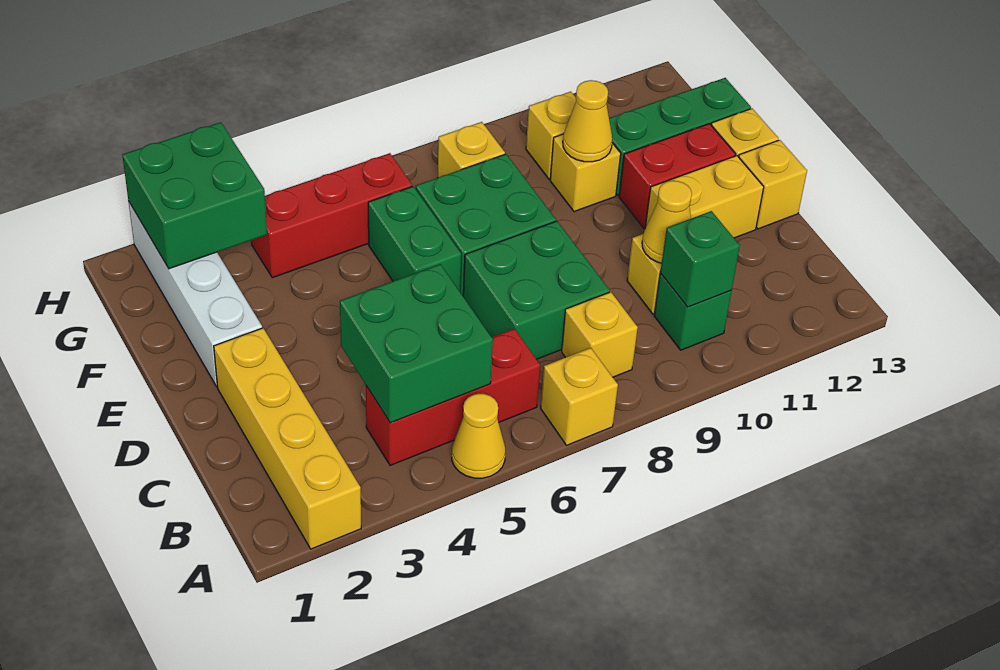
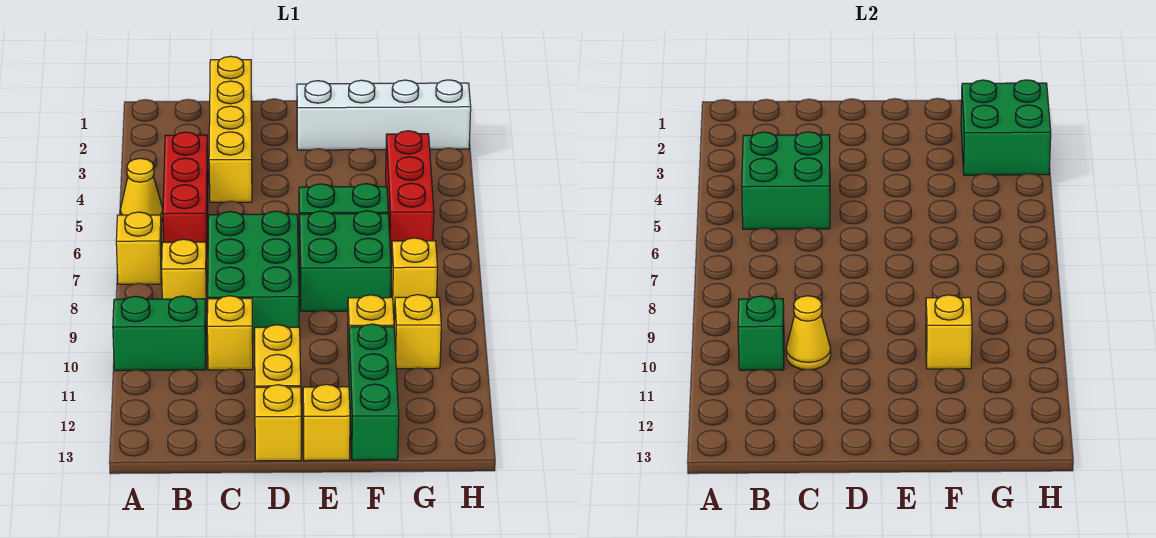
yellow brick A2:D2 level 1 -> yellow brick C1:C4 level 1
green brick B10 level 1 -> green brick A10:B10 level 1
green brick C7:D8 level 1 -> green brick C7:D9 level 1
red brick E11:E12 level 1 -> none
yellow cone F10 level 2 -> yellow brick F10 level 2

